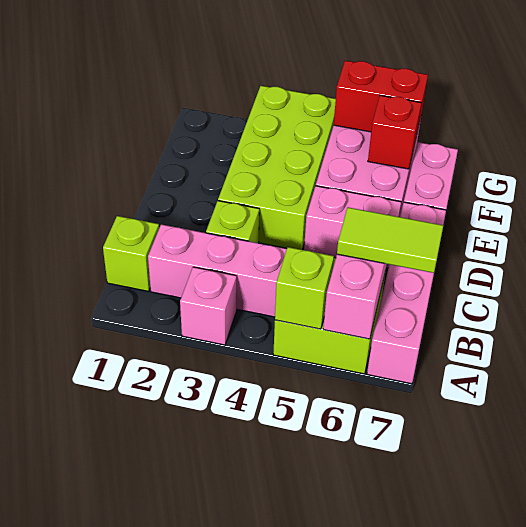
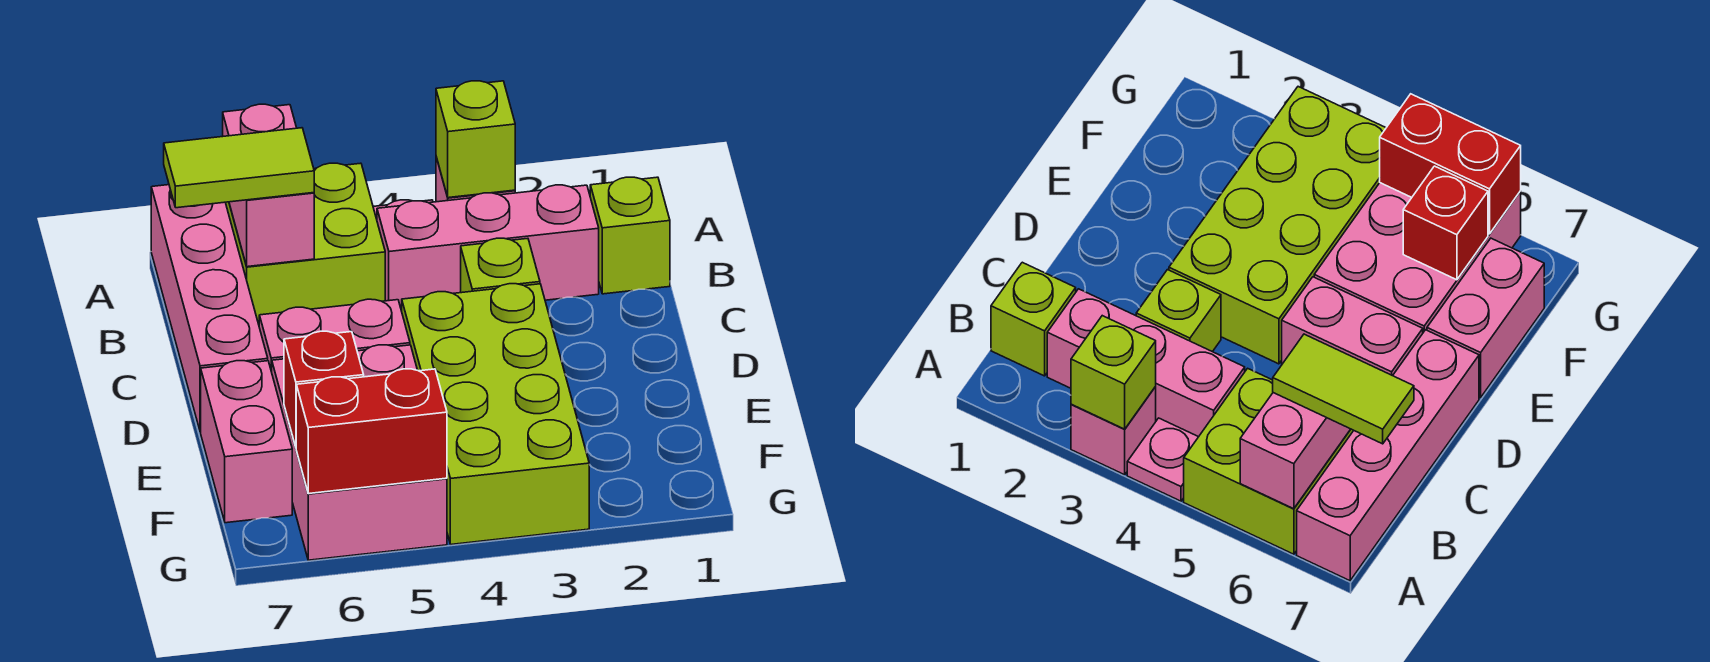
none -> pink plate A4 level 1
lime brick A5 level 2 -> lime brick A3 level 2

